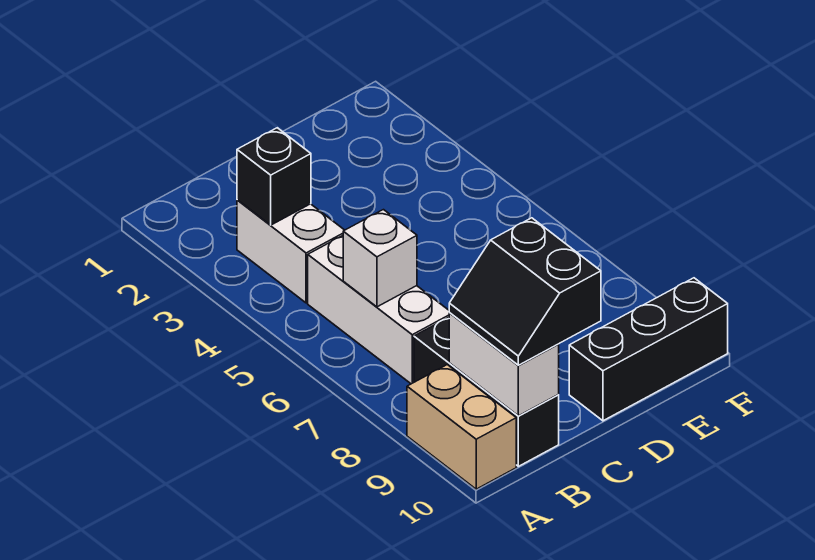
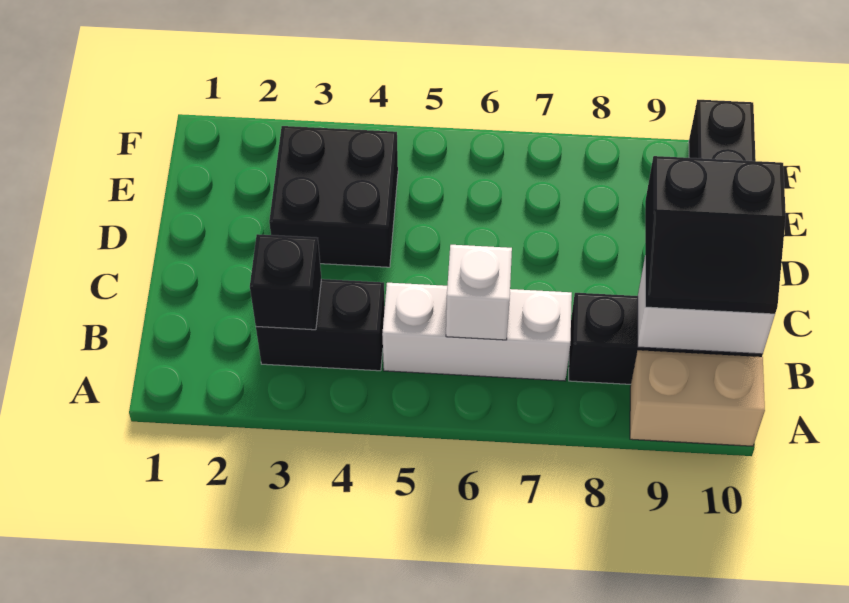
white brick B3:B4 level 1 -> black brick B3:B4 level 1
none -> black brick D3:E4 level 1

